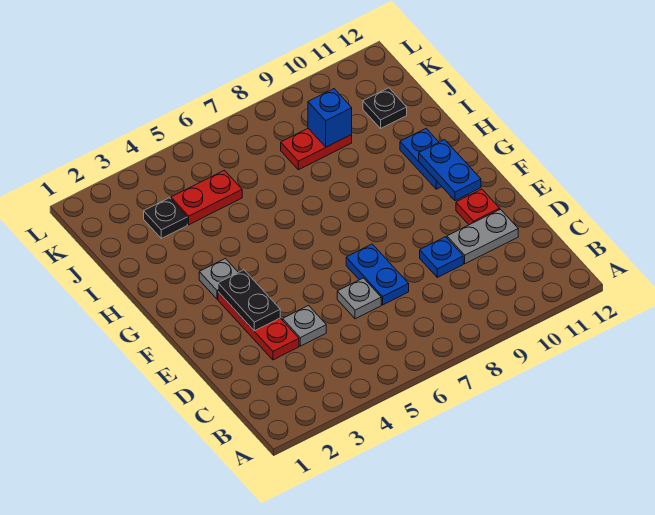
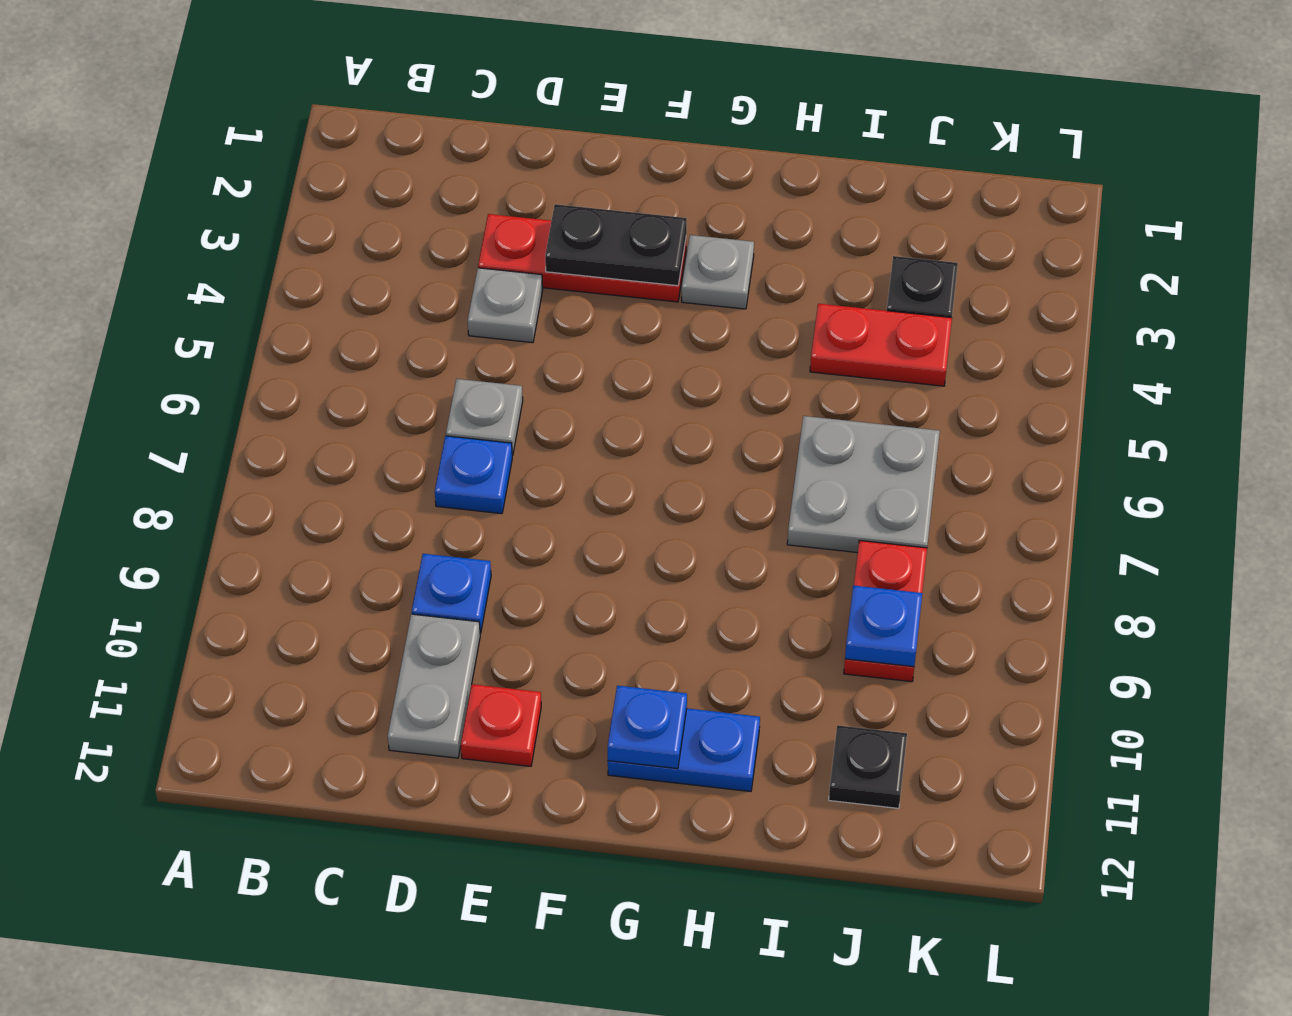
blue plate D7:E7 level 1 -> blue plate D7 level 1
blue plate F11:G11 level 2 -> blue plate G11 level 2
none -> grey plate I6:J7 level 1
red plate J4:J5 level 1 -> red plate I4:J4 level 1
blue brick J9 level 2 -> blue plate J9 level 2

